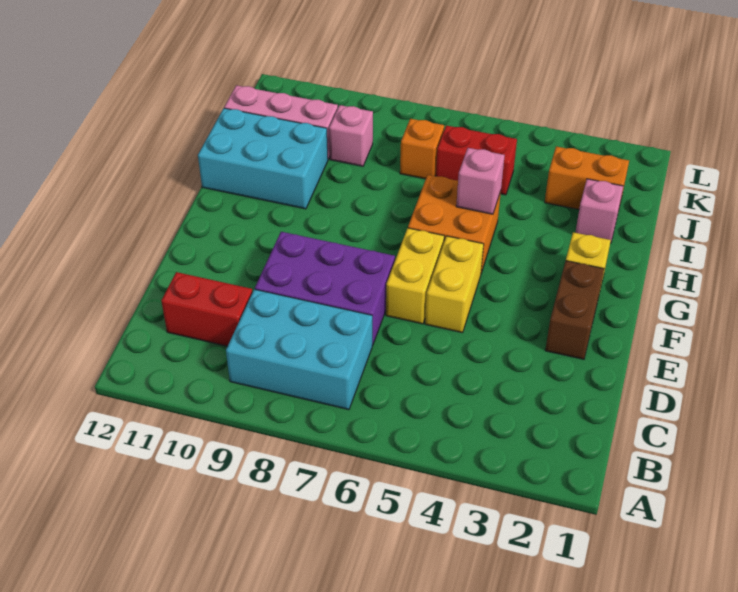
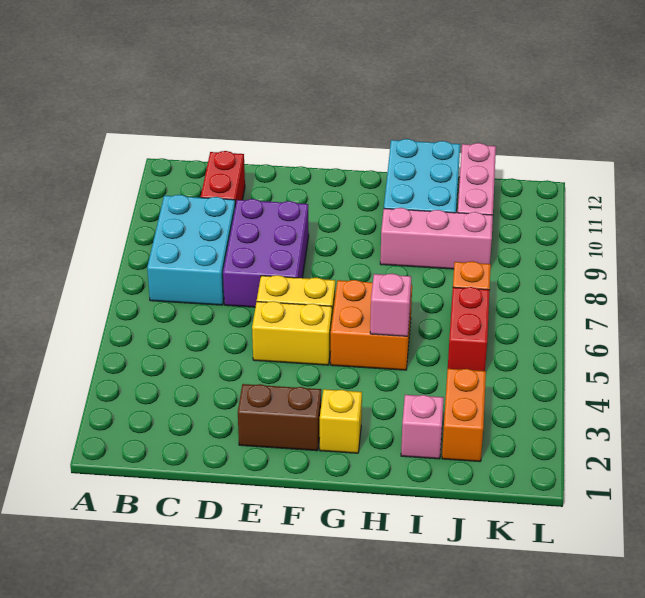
pink brick J9 level 1 -> pink brick H9:J9 level 1

